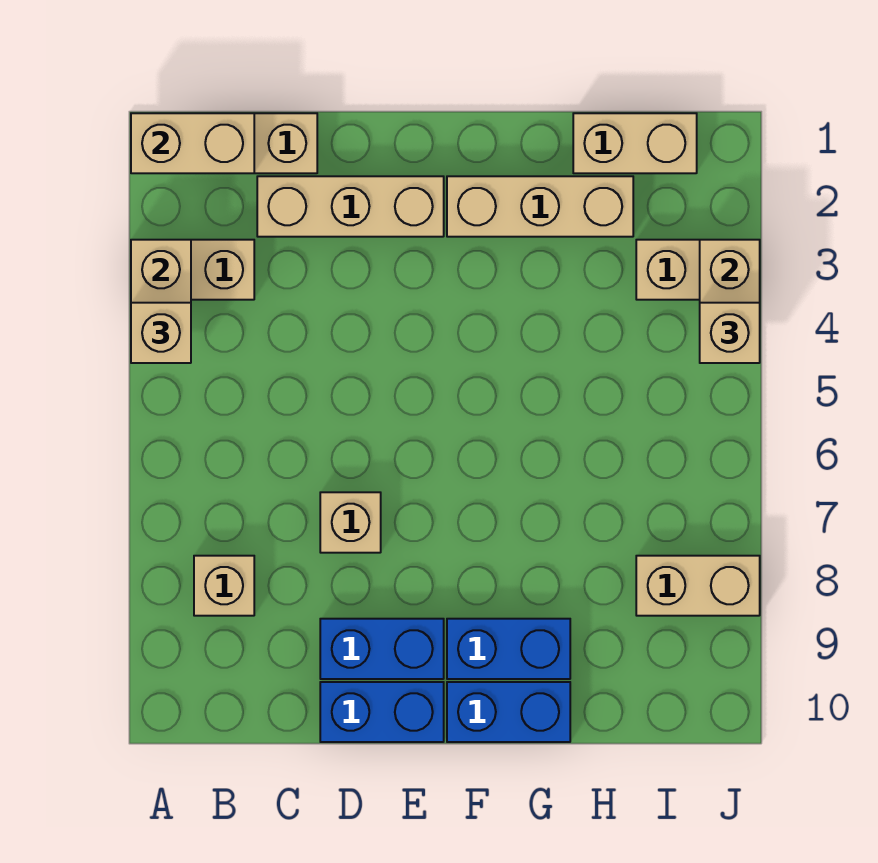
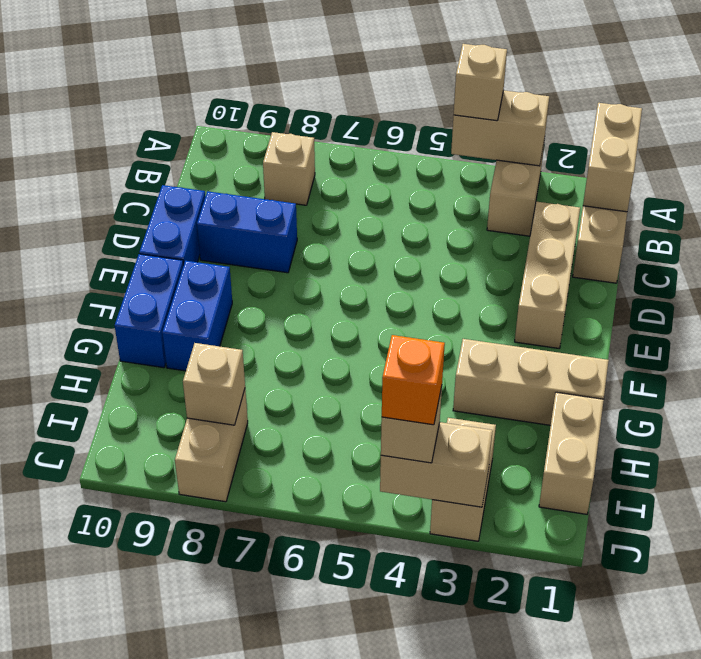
tan brick D7 level 1 -> tan brick I8 level 2
blue brick D9:E9 level 1 -> blue brick D8:D9 level 1
tan brick F2:H2 level 1 -> tan brick G1:G3 level 1
none -> orange brick J4 level 4

